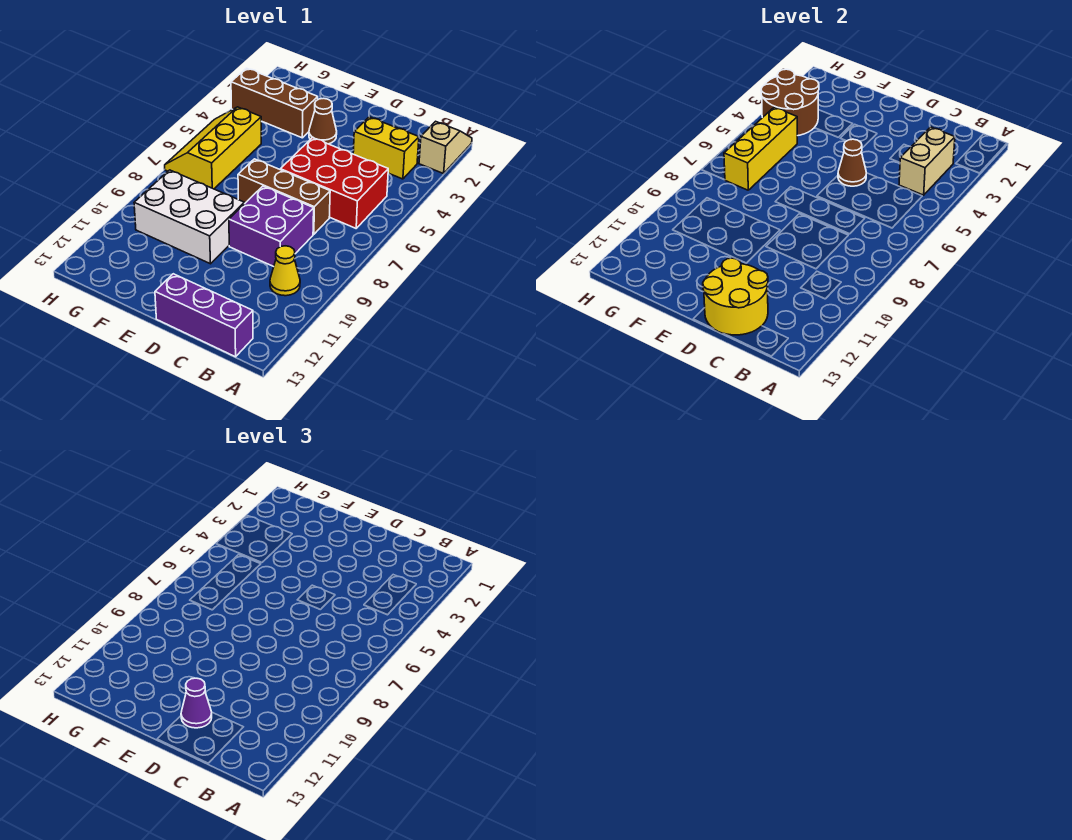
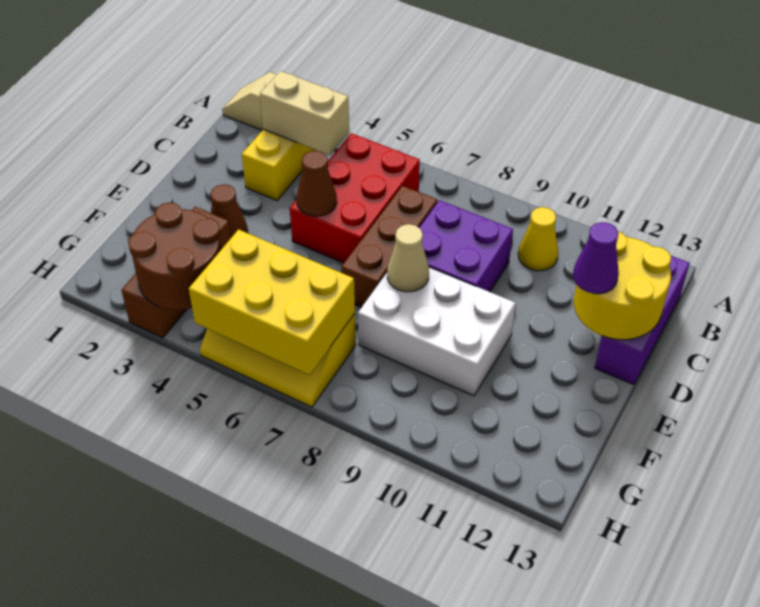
none -> tan cone E8 level 2
white brick E9:G10 level 1 -> white brick E8:F10 level 1
yellow brick G5:G7 level 2 -> yellow brick G5:H7 level 2

